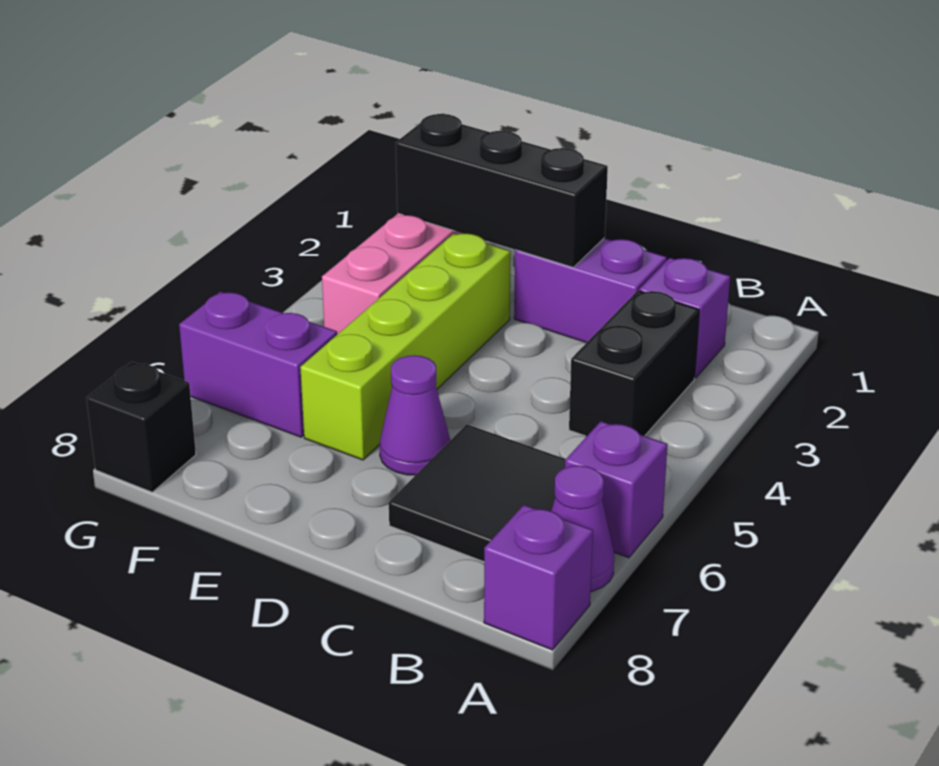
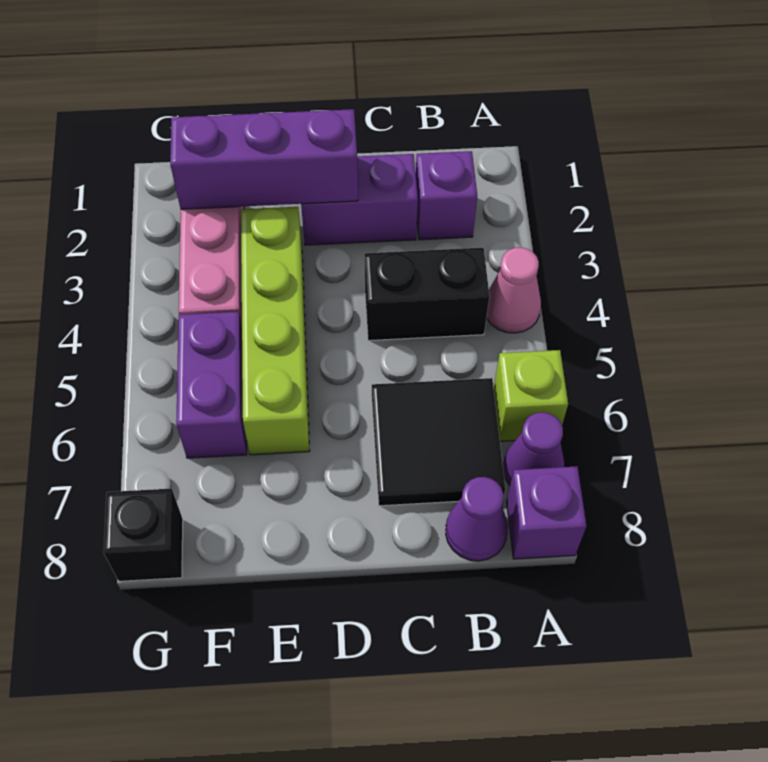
none -> pink cone A4 level 1
purple brick A6 level 1 -> lime brick A6 level 1
black brick B3:B4 level 1 -> black brick B4:C4 level 1
black brick D2:F2 level 2 -> purple brick D2:F2 level 2
purple cone D6 level 1 -> purple cone B8 level 1
purple brick F6:G6 level 1 -> purple brick F5:F6 level 1

